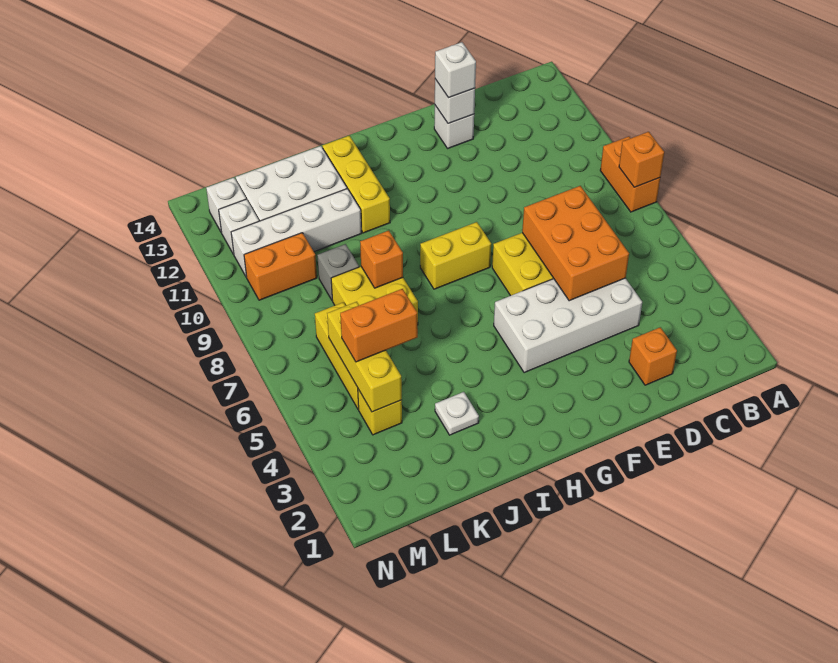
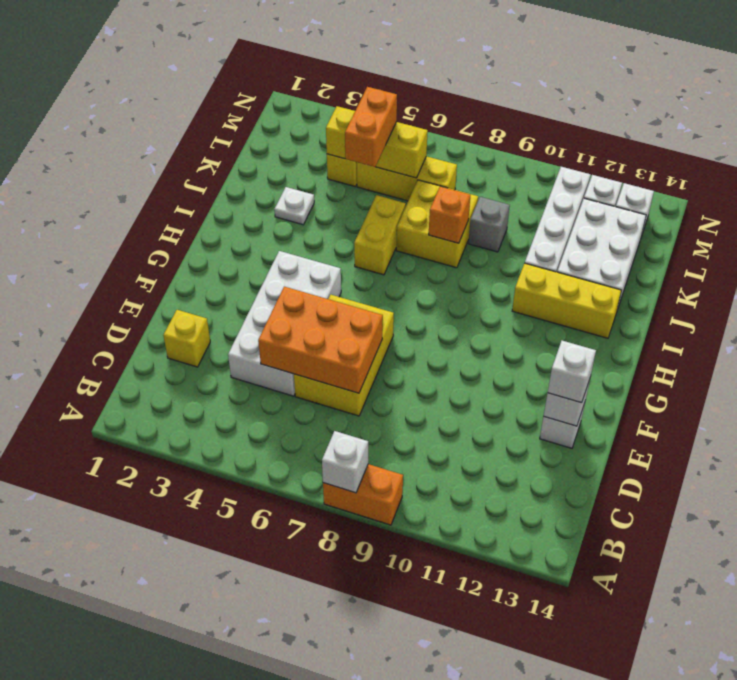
orange brick A8 level 2 -> white brick A8 level 2
orange brick D2 level 1 -> yellow brick D2 level 1
yellow brick G8:H8 level 1 -> yellow brick I6:J6 level 1
orange brick L10:M10 level 1 -> none

